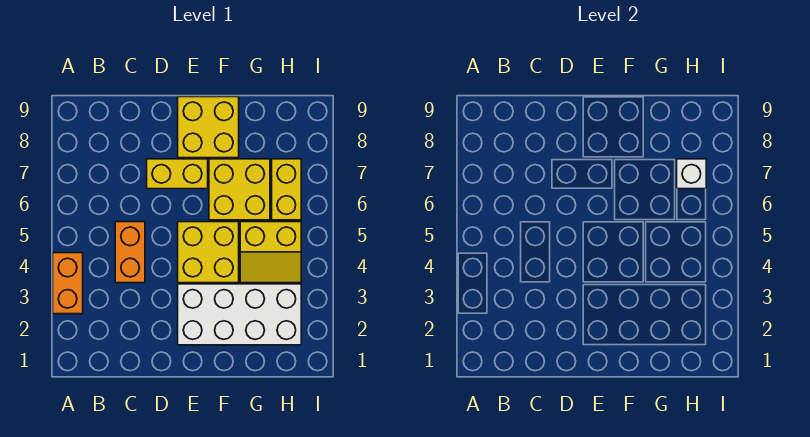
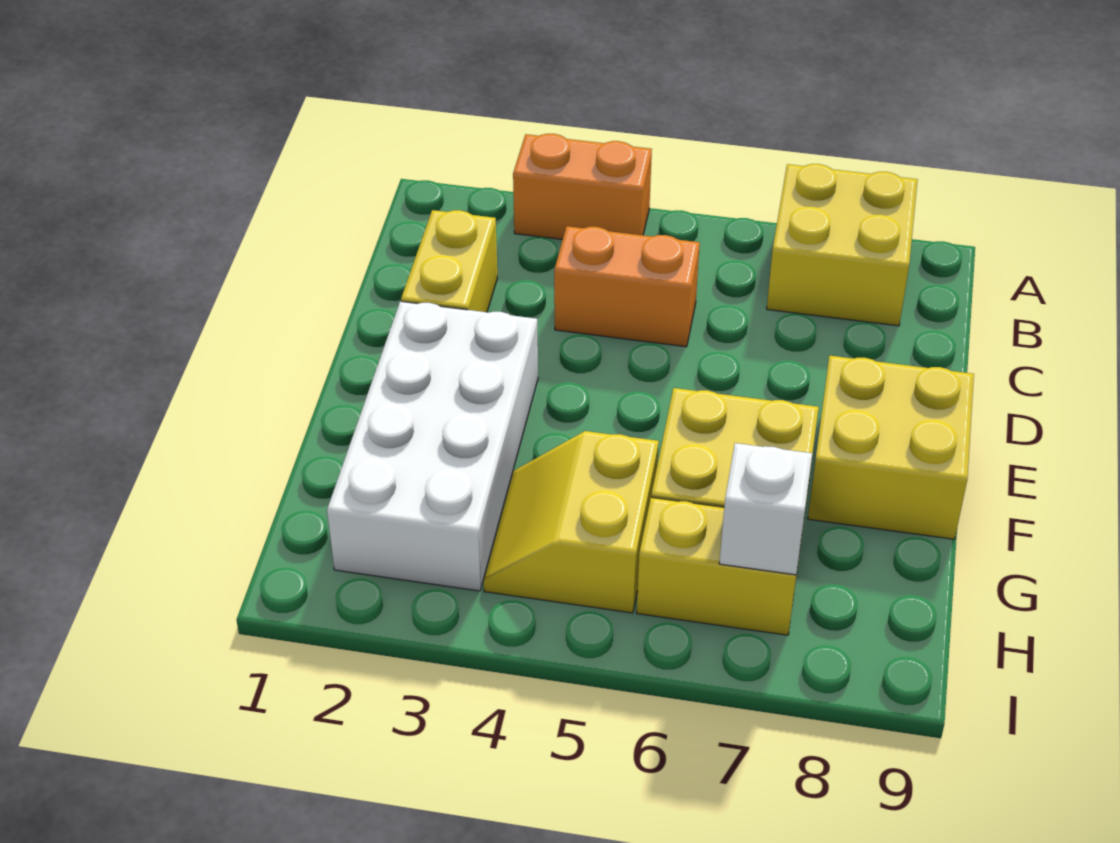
yellow brick D7:E7 level 1 -> yellow brick C2:D2 level 1
yellow brick E4:F5 level 1 -> yellow brick A7:B8 level 1

